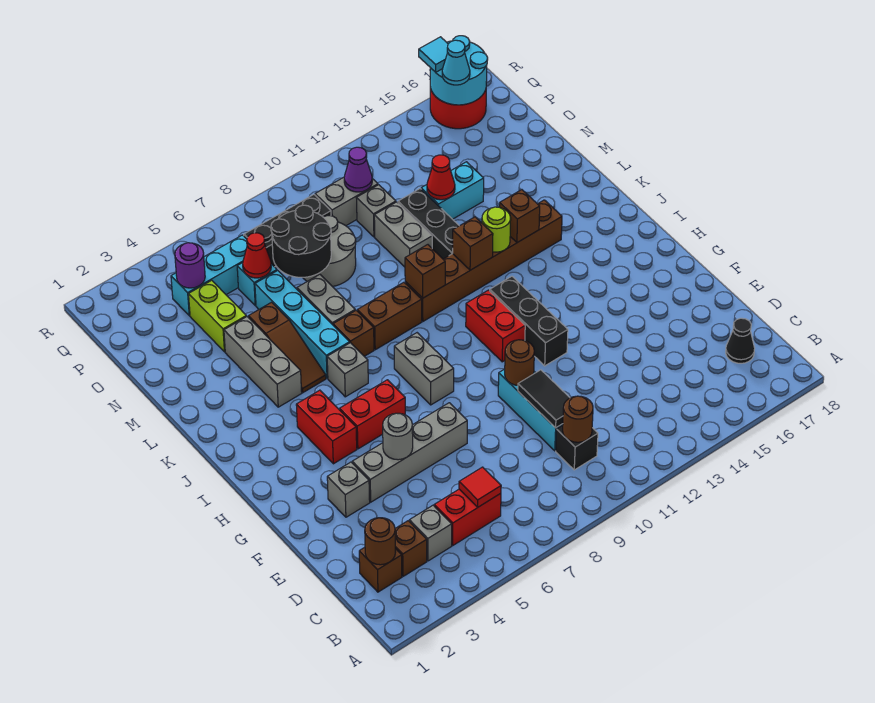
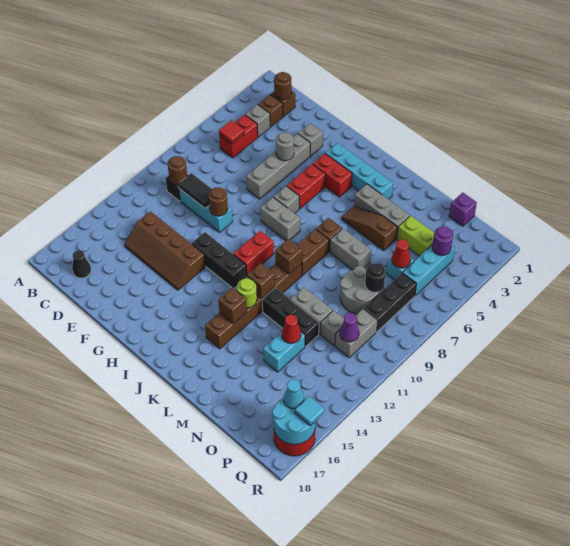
none -> brown slope D13:G14 level 1 top 13
red brick H11:I11 level 1 -> red brick I10:I11 level 1
grey brick J6 level 1 -> grey brick H7 level 1
cyan brick K6:N6 level 1 -> cyan brick H3:K3 level 1
black round brick N7:O8 level 2 -> black round brick O8 level 2
none -> purple brick O1 level 1

